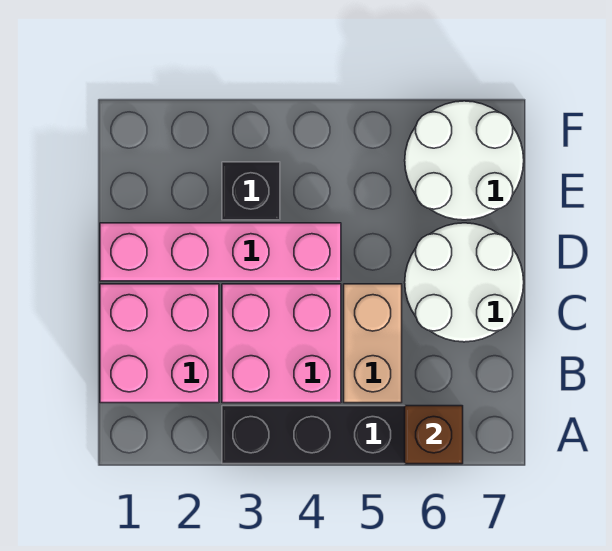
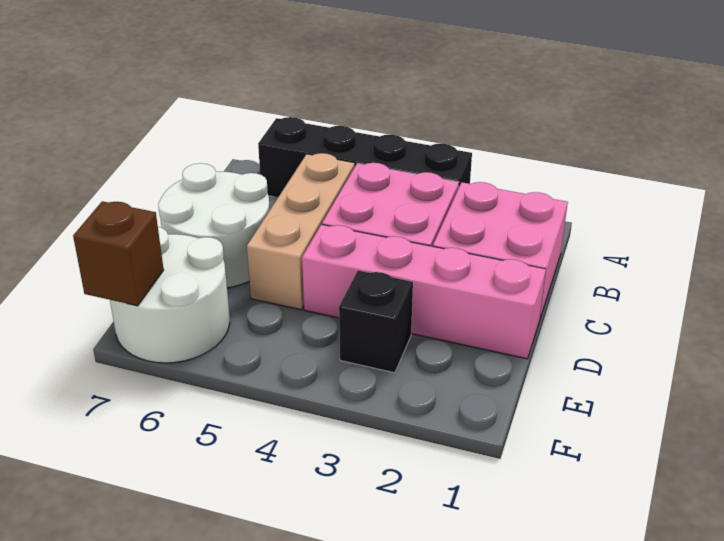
brown brick A6 level 2 -> brown brick F7 level 2
tan brick B5:C5 level 1 -> tan brick B5:D5 level 1

